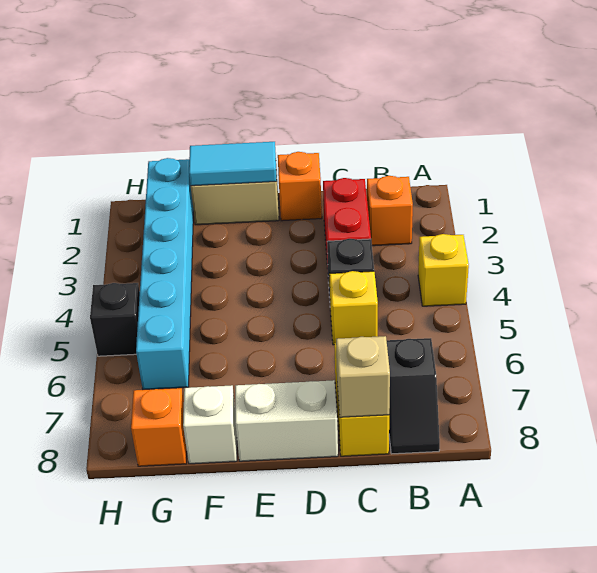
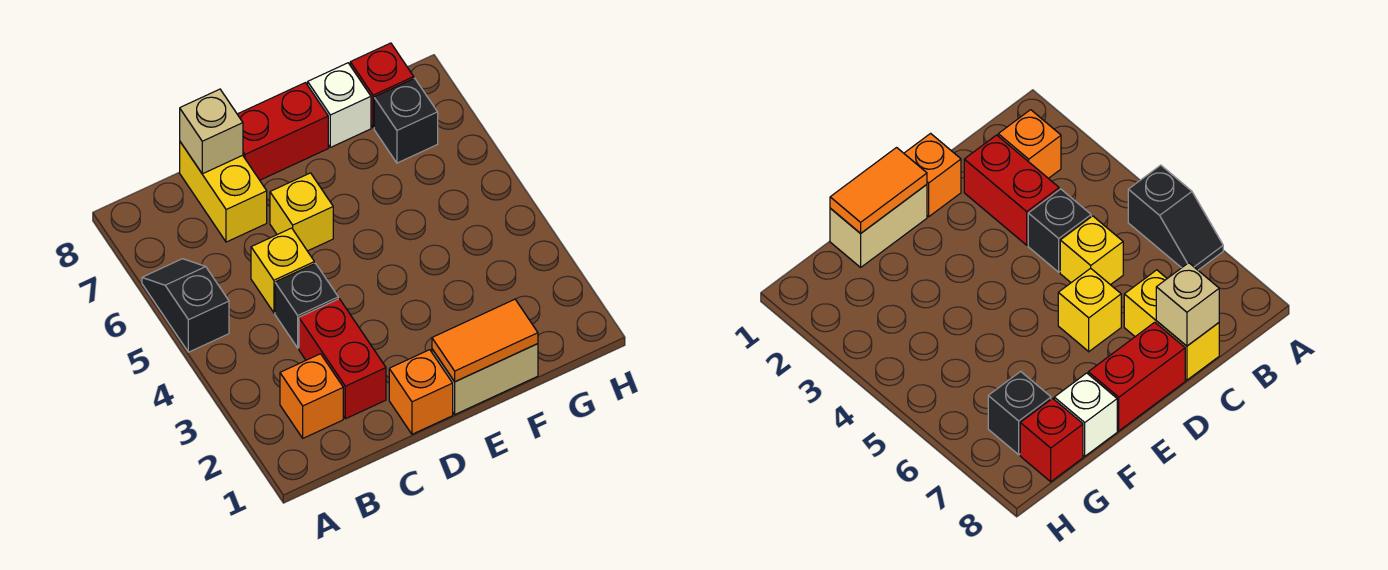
yellow brick A4 level 1 -> yellow brick D6 level 1
black slope B7:B8 level 1 top 7 -> black slope A5:A6 level 1 top 5
white brick D8:E8 level 1 -> red brick D8:E8 level 1
cyan tile E1:F1 level 2 -> orange tile E1:F1 level 2
cyan brick G1:G6 level 1 -> none
orange brick G8 level 1 -> red brick G8 level 1
black brick H5 level 1 -> black brick G7 level 1

